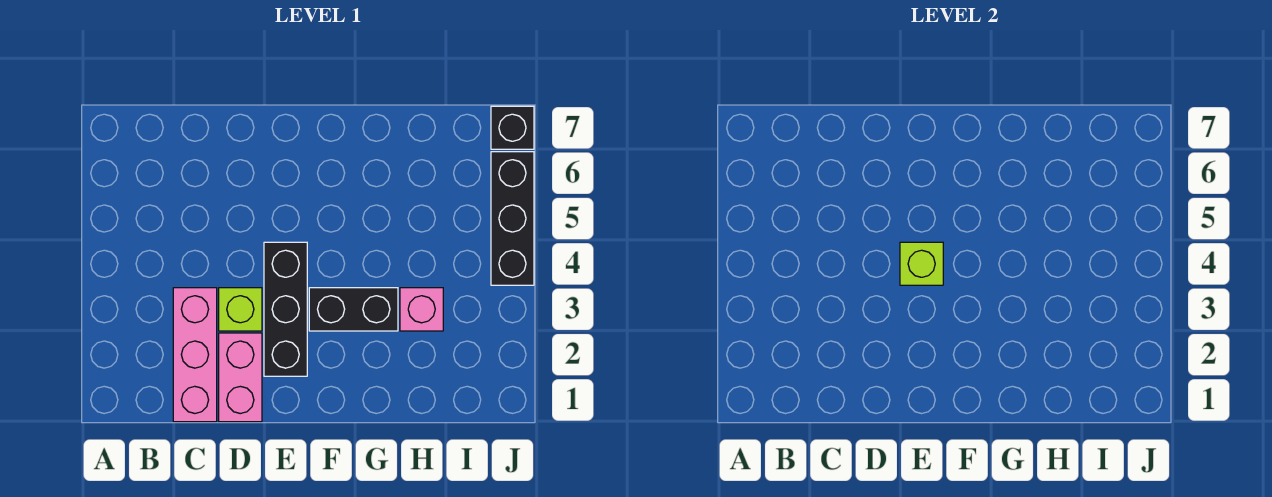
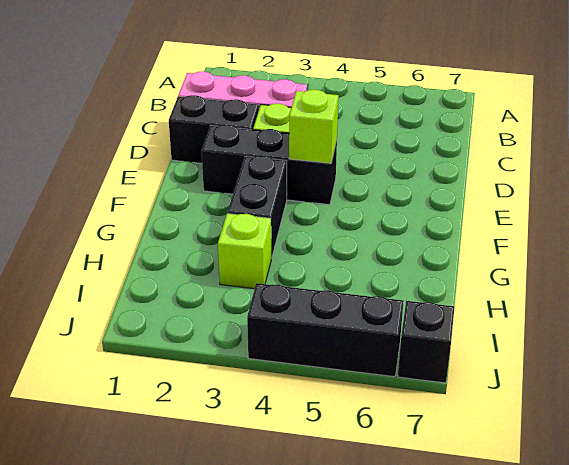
pink brick D1:D2 level 1 -> black brick D1:D2 level 1
pink brick H3 level 1 -> lime brick H3 level 1

